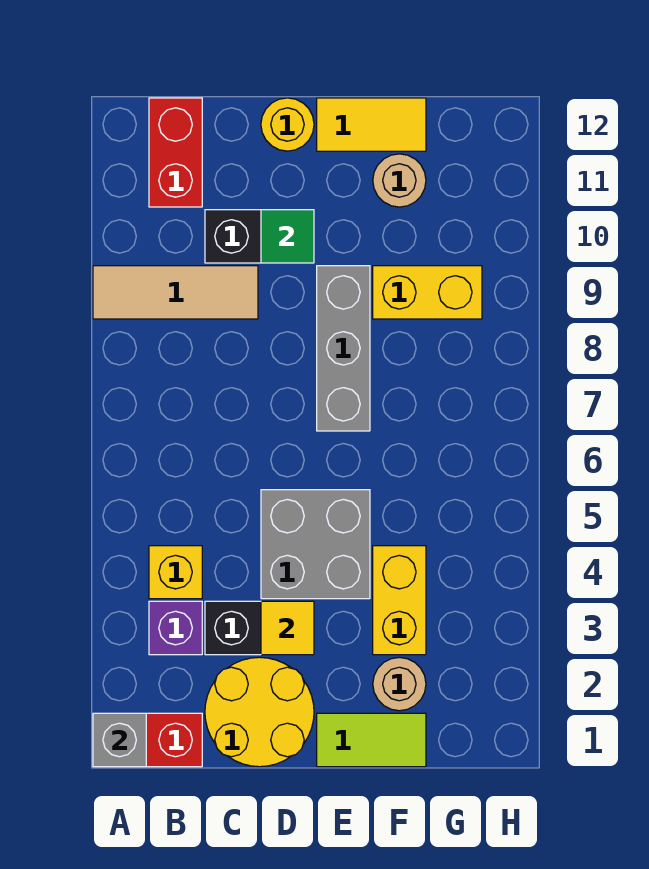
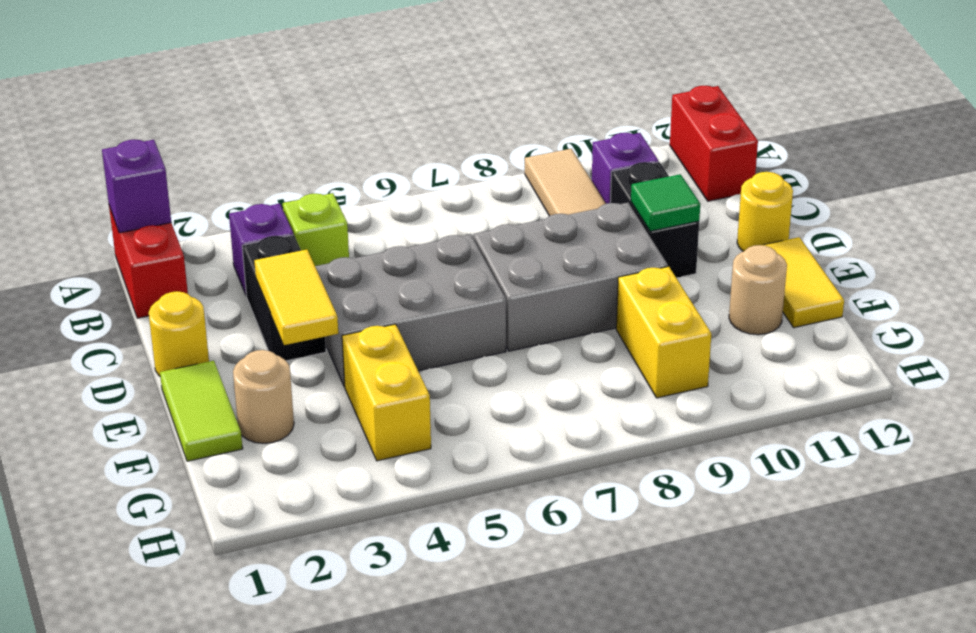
grey brick A1 level 2 -> purple brick A1 level 2
yellow brick B4 level 1 -> lime brick B4 level 1
none -> purple brick B10 level 1
red brick B11:B12 level 1 -> red brick A12:B12 level 1
yellow round brick C1:D2 level 1 -> yellow round brick D1 level 1
yellow tile D3 level 2 -> yellow tile D3:E3 level 2
grey brick D4:E5 level 1 -> grey brick D4:E6 level 1
grey brick E7:E9 level 1 -> grey brick D7:E9 level 1
yellow brick F3:F4 level 1 -> yellow brick F4:G4 level 1

